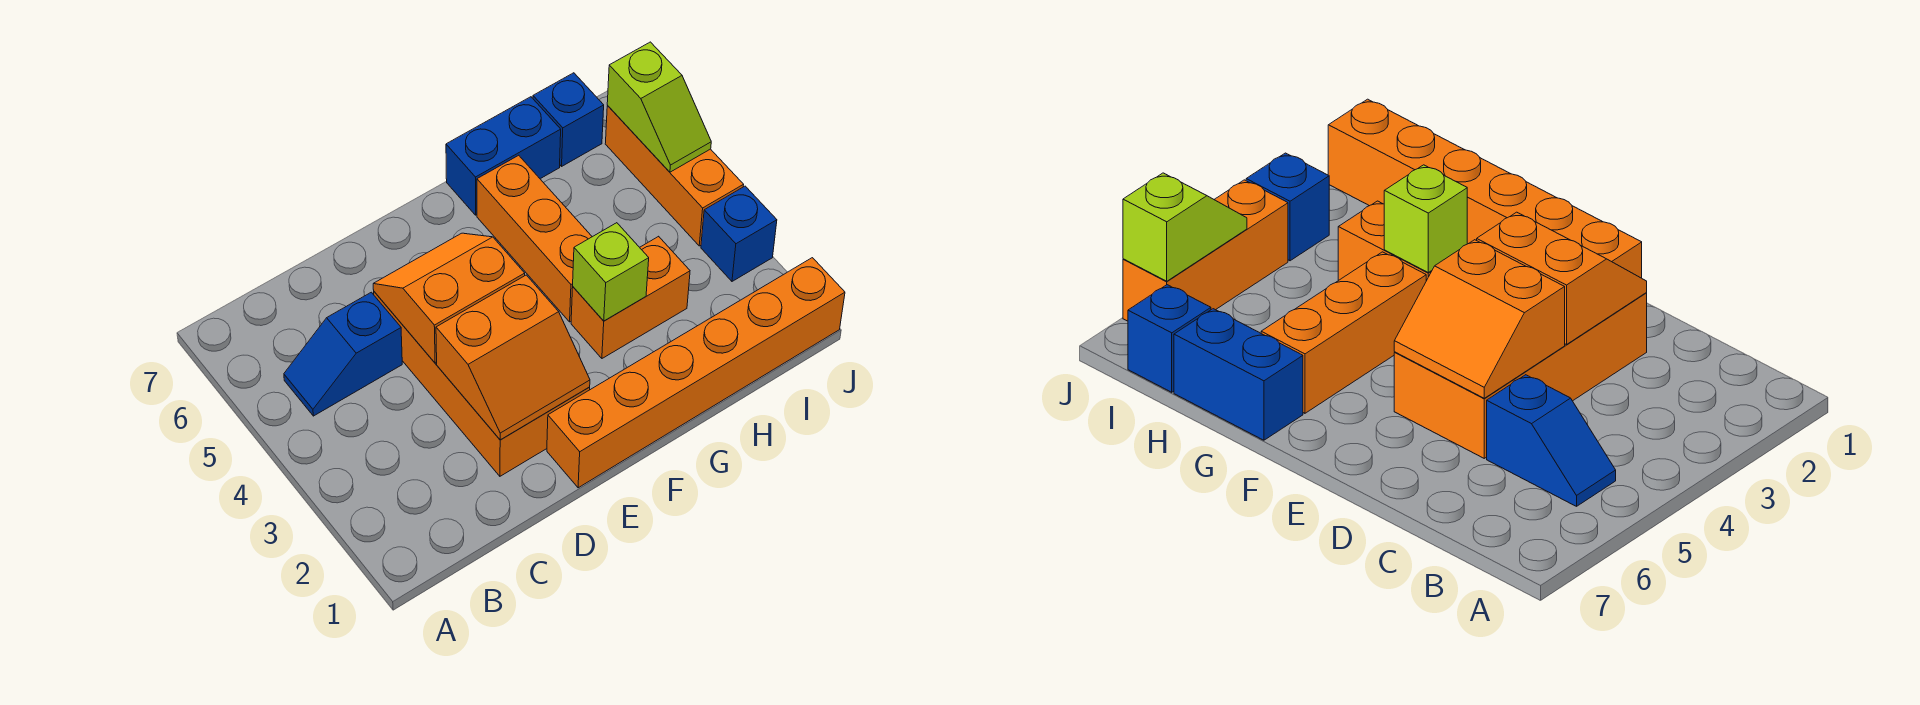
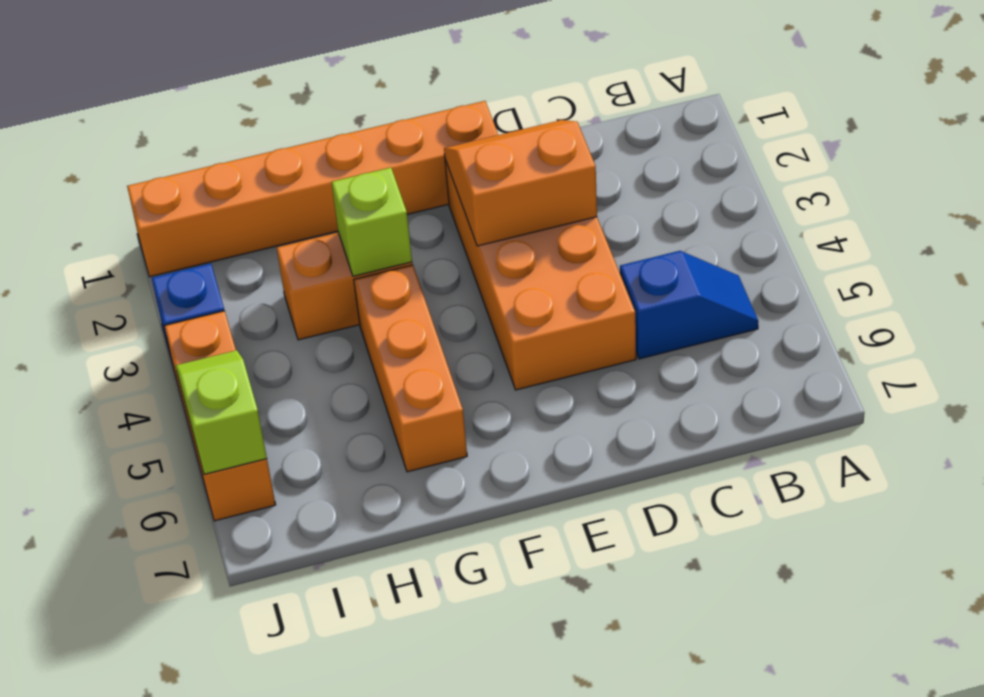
orange slope D4:E5 level 2 top 4 -> none
blue brick G7:H7 level 1 -> none
blue brick I7 level 1 -> none

